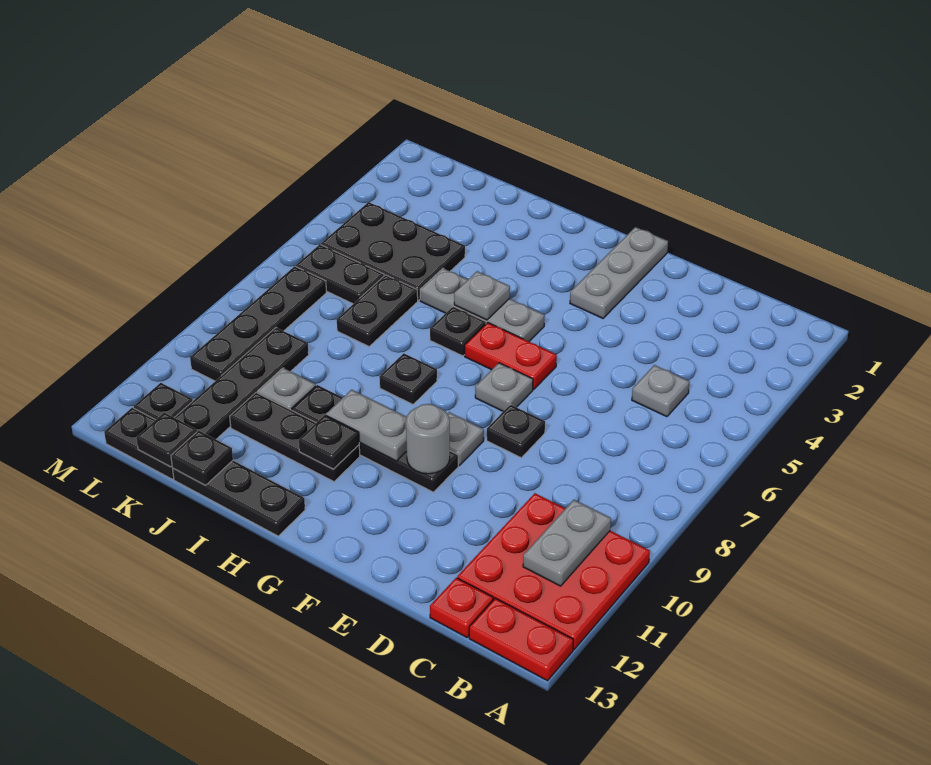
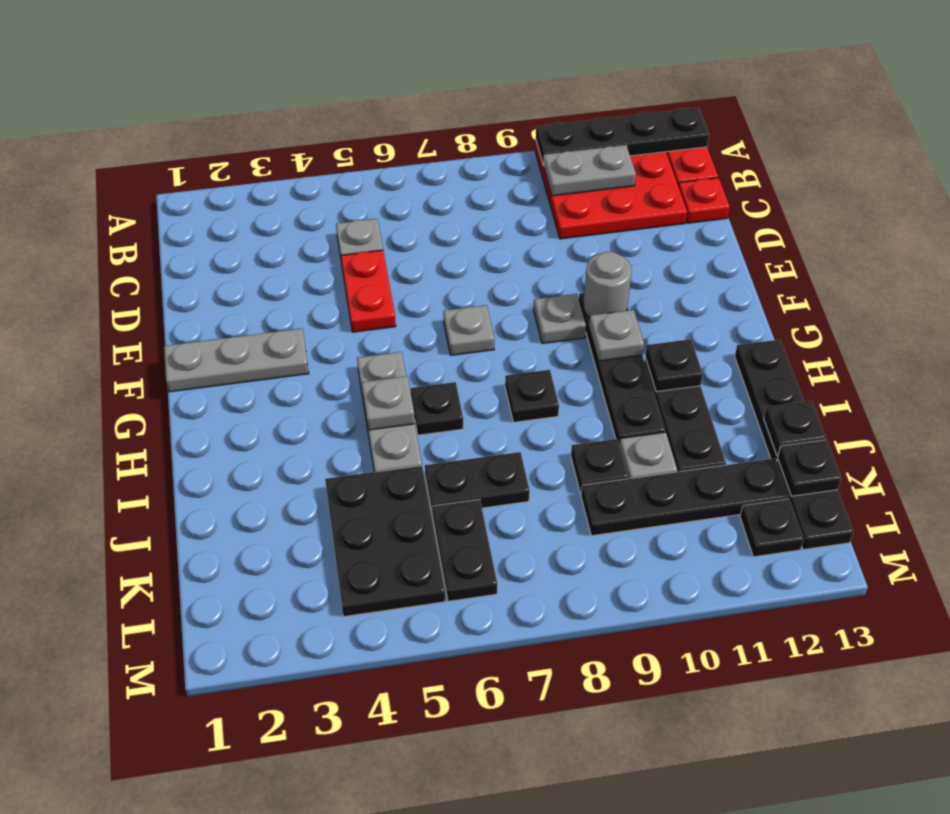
black plate E8 level 1 -> black plate J9 level 1
red plate F6:G6 level 1 -> red plate D5:E5 level 1
grey plate G10:H10 level 2 -> grey plate G10 level 2
black plate L7:L10 level 1 -> black plate A10:A13 level 2

